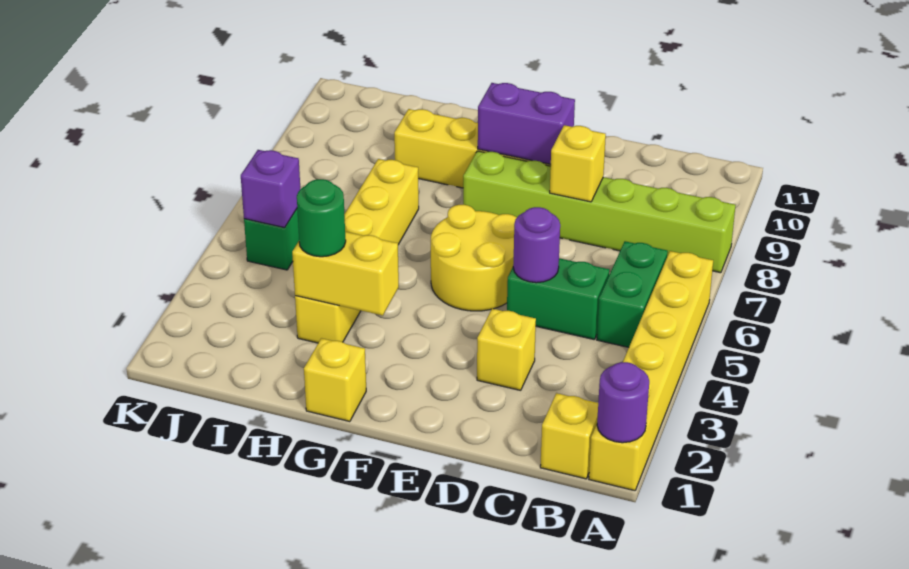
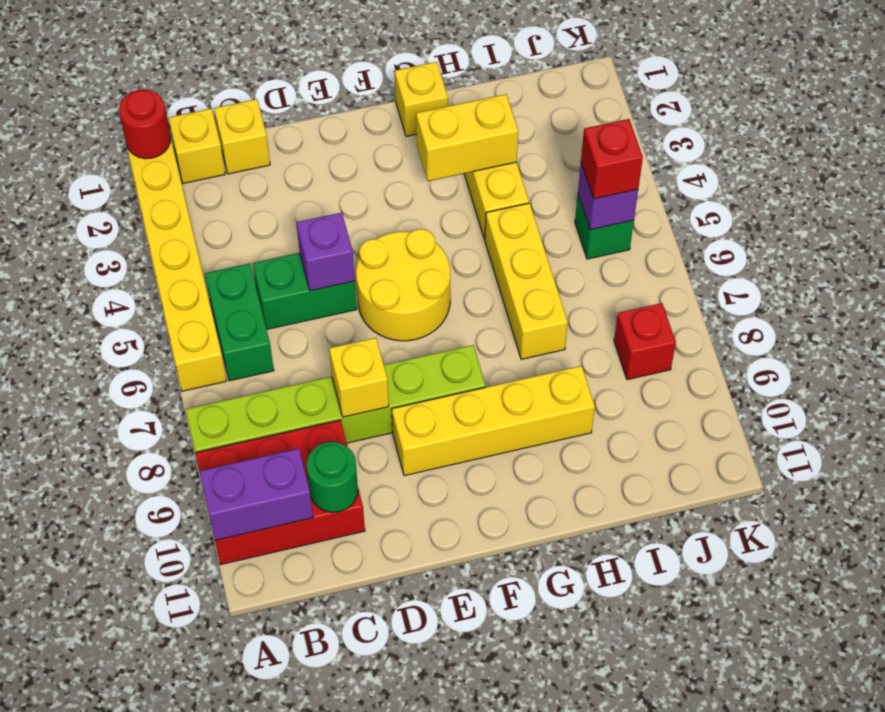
purple round brick A1 level 2 -> red round brick A1 level 2
none -> red brick A9:C10 level 1
yellow brick D3 level 1 -> yellow brick C1 level 1
purple round brick D5 level 2 -> purple brick D5 level 2
purple brick E9:F9 level 2 -> purple brick A10:B10 level 2
green round brick H3 level 3 -> green round brick C10 level 2
none -> red brick J5 level 3
none -> red brick J8 level 1

